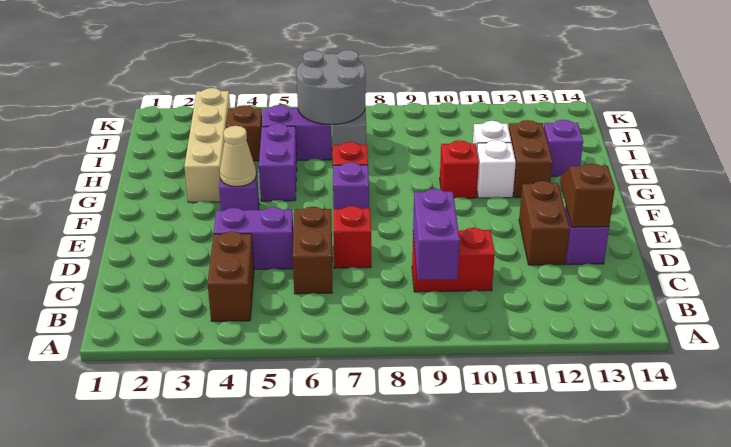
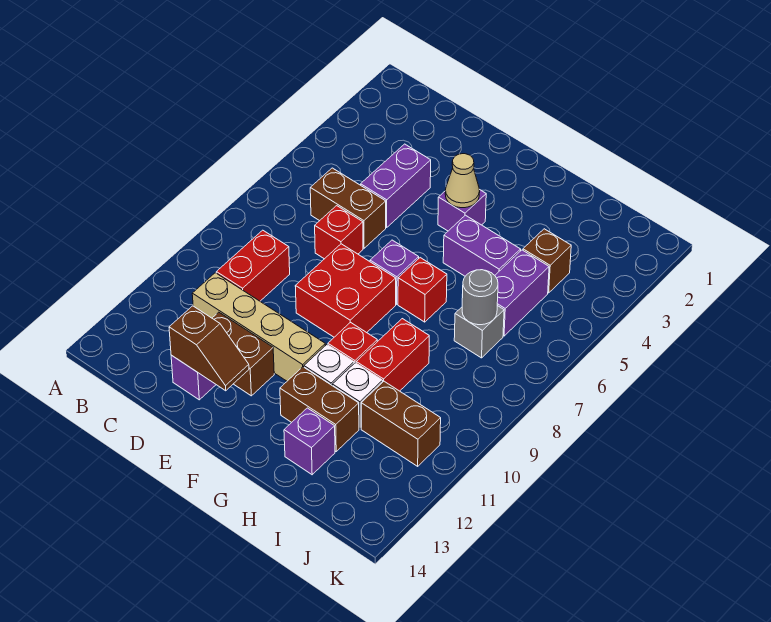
brown brick B4:C4 level 1 -> brown brick I11:J11 level 1
purple brick B9:C9 level 2 -> none
none -> red brick E8:F9 level 1
tan brick G3:J3 level 1 -> tan brick C11:F11 level 1
none -> red brick H9:H10 level 1
grey round brick I6:J7 level 2 -> grey round brick I7 level 2

